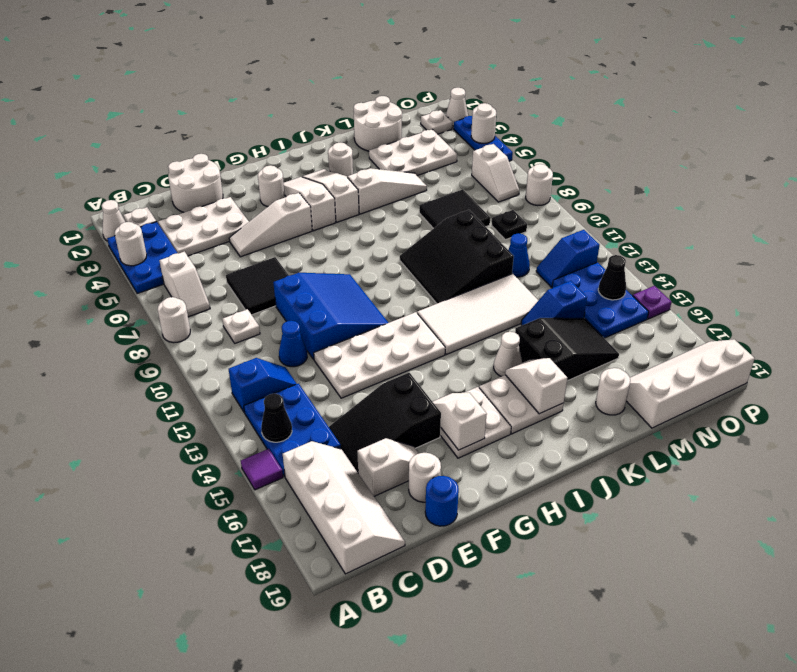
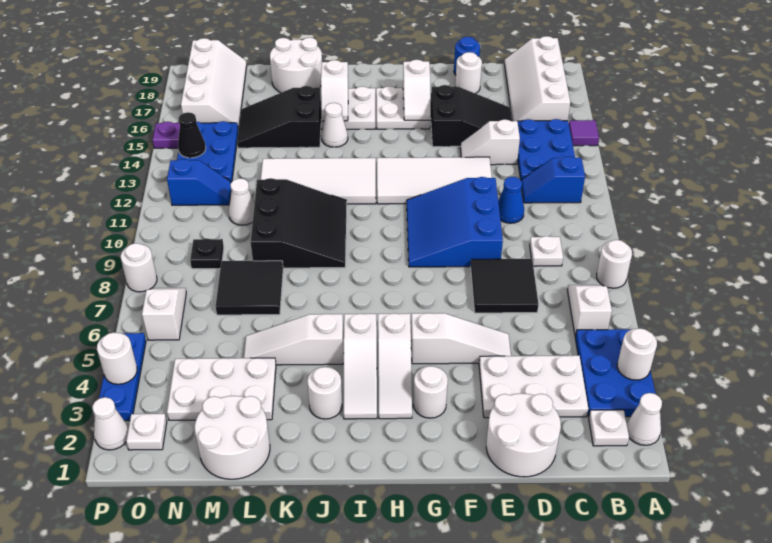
black cone B14 level 2 -> none
white slope D17:E17 level 1 top D -> white slope D14:E14 level 1 top D
white plate E12:H13 level 1 -> white tile E12:H13 level 1
blue slope L14:M14 level 1 top M -> none
white round brick L18 level 1 -> white round brick K18:L19 level 1
blue cone M11 level 1 -> white cone M11 level 1
white slope M18:P19 level 1 top 19 -> white slope N16:O19 level 1 top O

